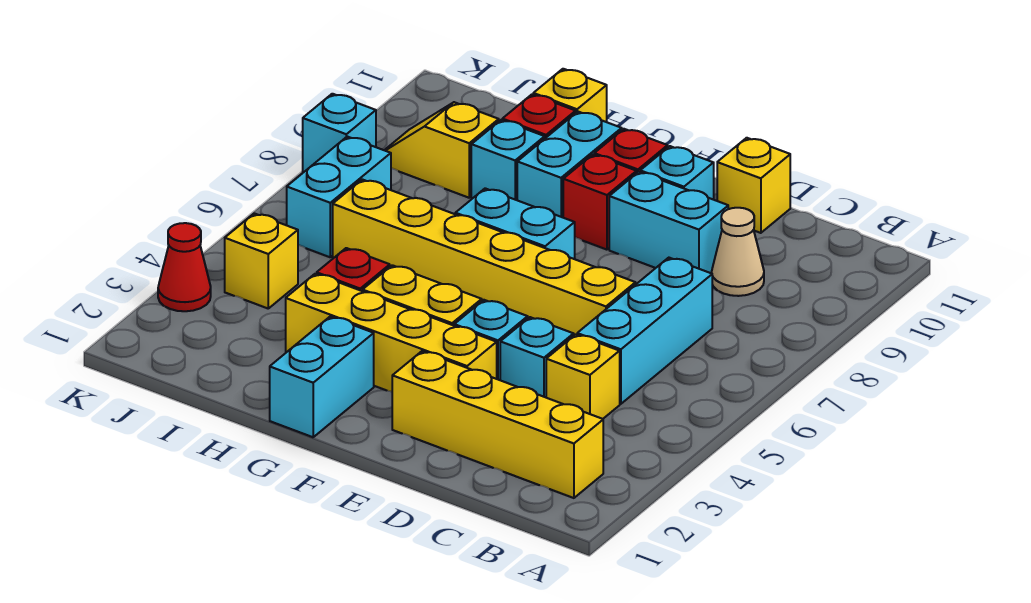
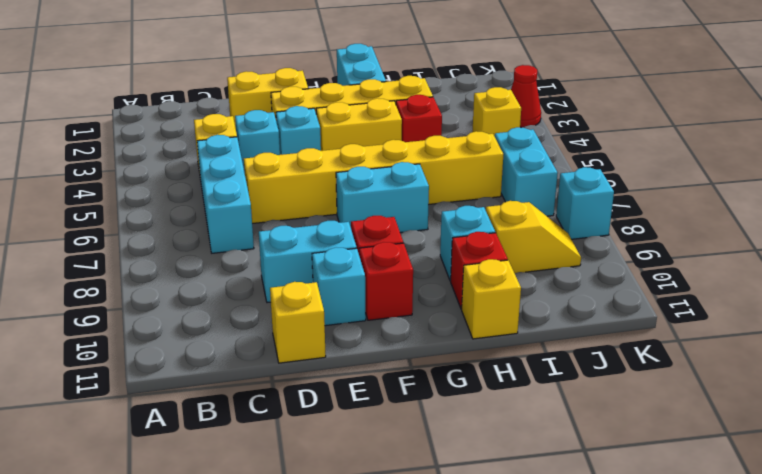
yellow brick B2:E2 level 1 -> yellow brick D2:E2 level 1
tan cone C9 level 1 -> none
cyan brick G9:G10 level 1 -> none

